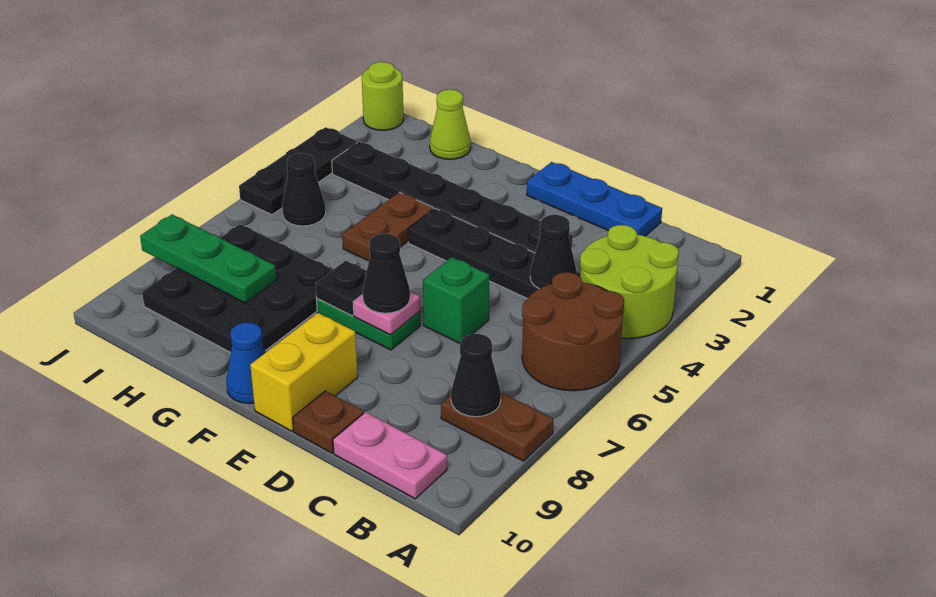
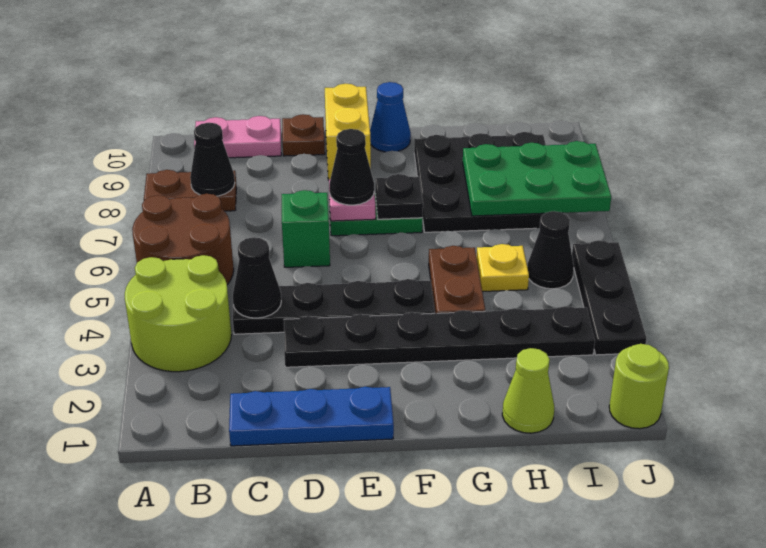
none -> yellow plate H5 level 1
green plate H8:J8 level 2 -> green plate H7:J8 level 2

